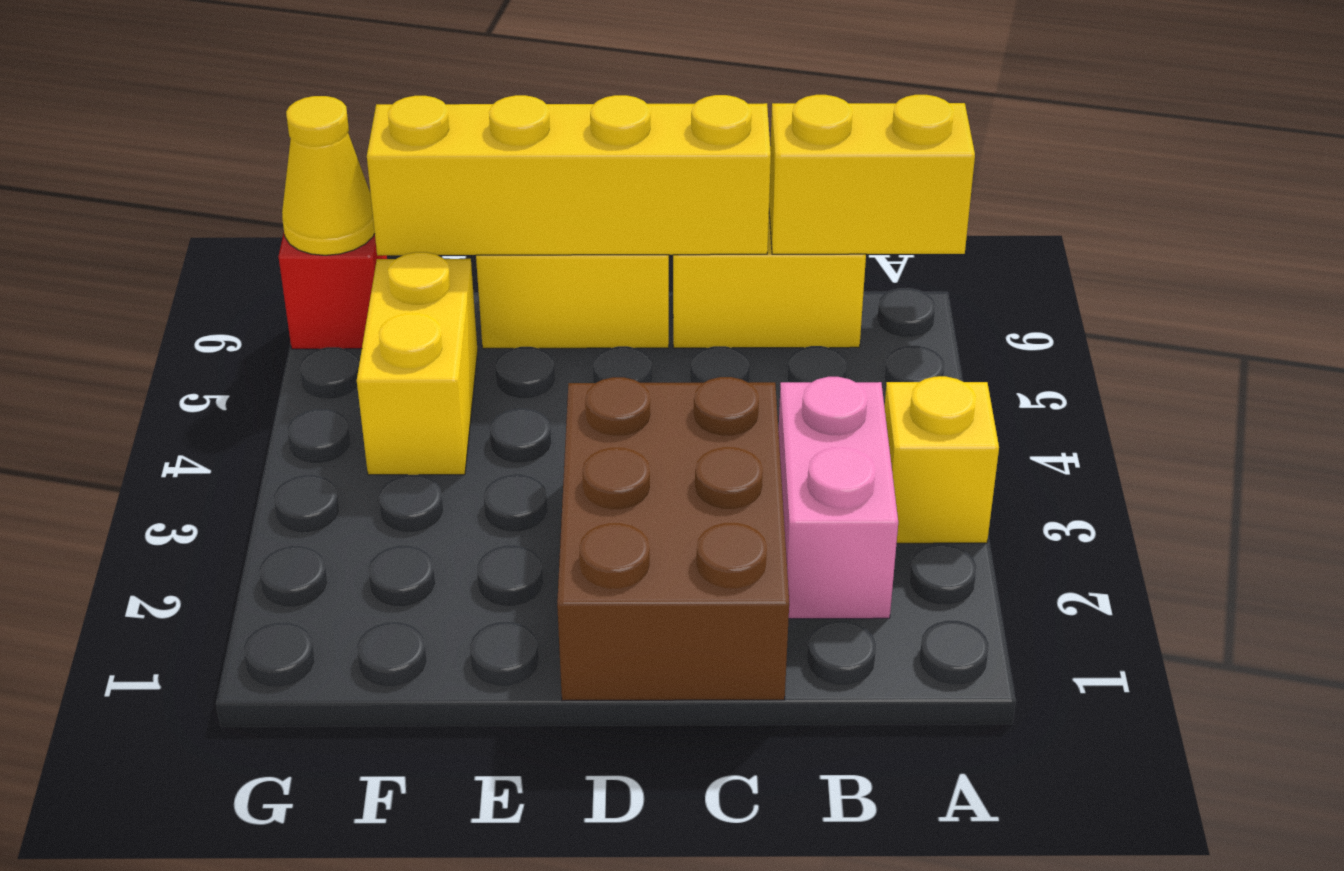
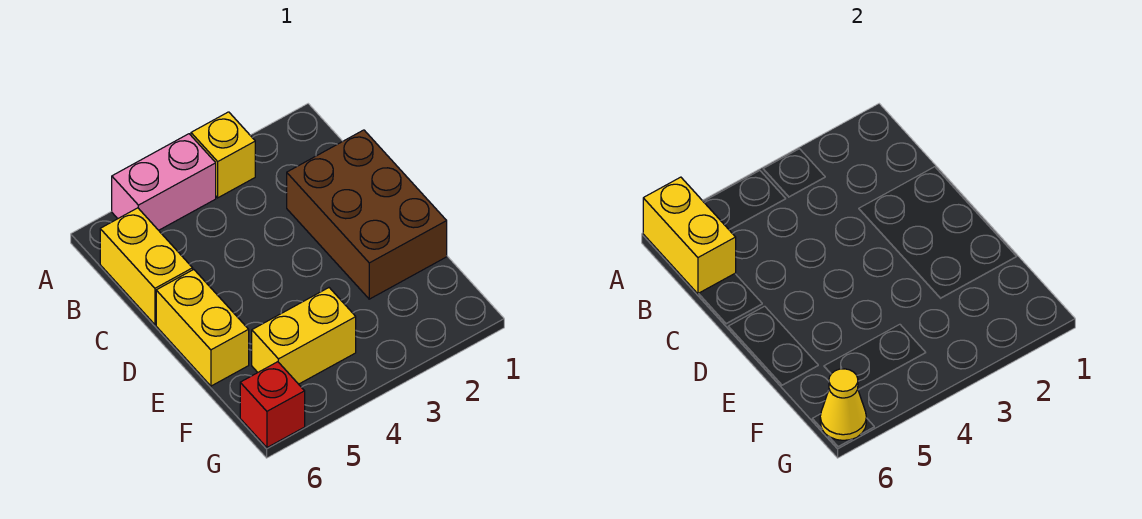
pink brick B2:B3 level 1 -> pink brick A4:A5 level 1
brown brick C1:D3 level 1 -> brown brick C1:E2 level 1
yellow brick C6:F6 level 2 -> none

